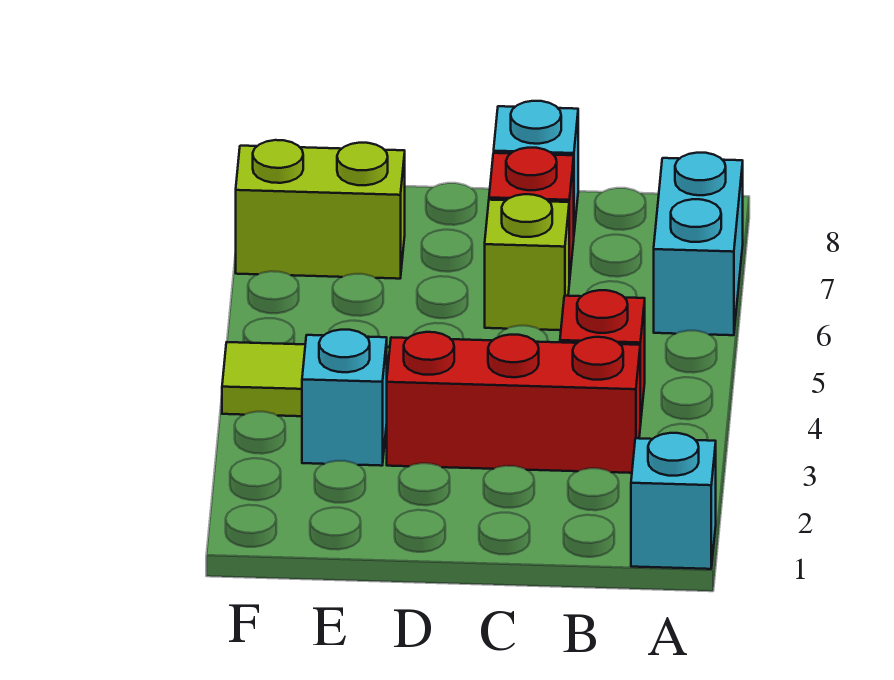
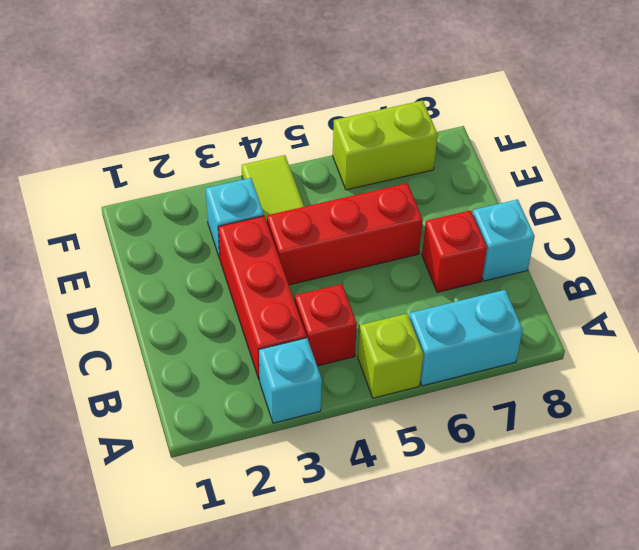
cyan brick A1 level 1 -> cyan brick A3 level 1
lime brick C6 level 1 -> lime brick A5 level 1
none -> red brick D4:D6 level 1
lime brick E7:F7 level 1 -> lime brick F6:F7 level 1

